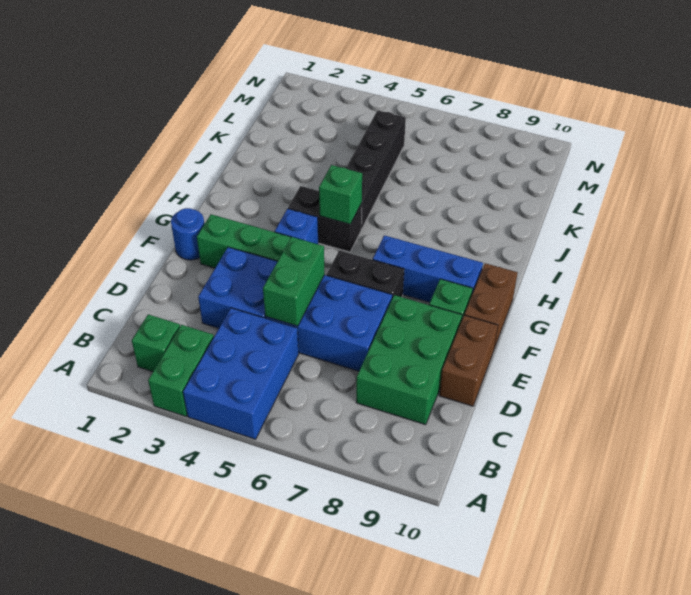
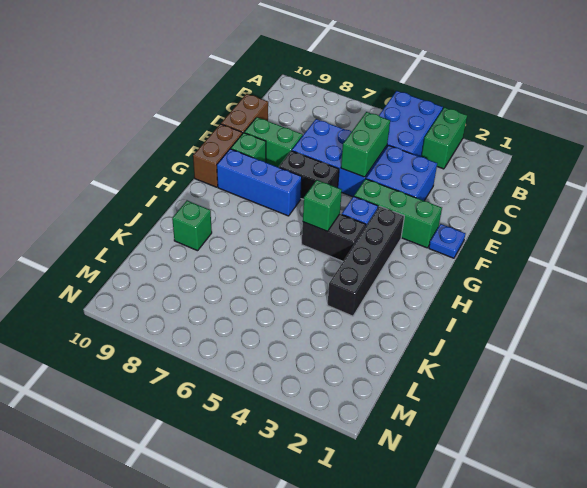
green brick B2 level 1 -> green brick J9 level 1
green brick C8:E9 level 1 -> green brick E8:E9 level 1
blue round brick F1 level 1 -> blue plate F1 level 1
black brick I5:L5 level 1 -> black brick G3:J3 level 1

